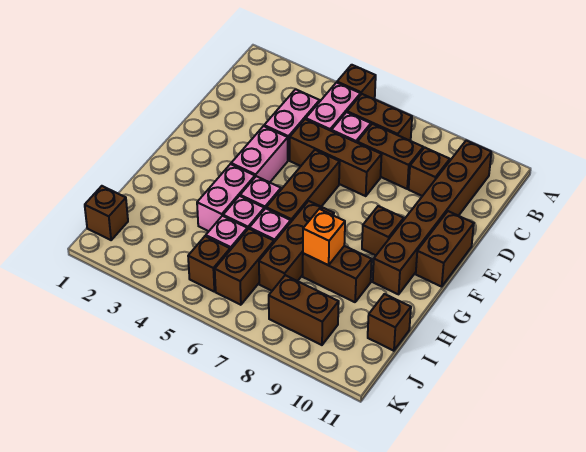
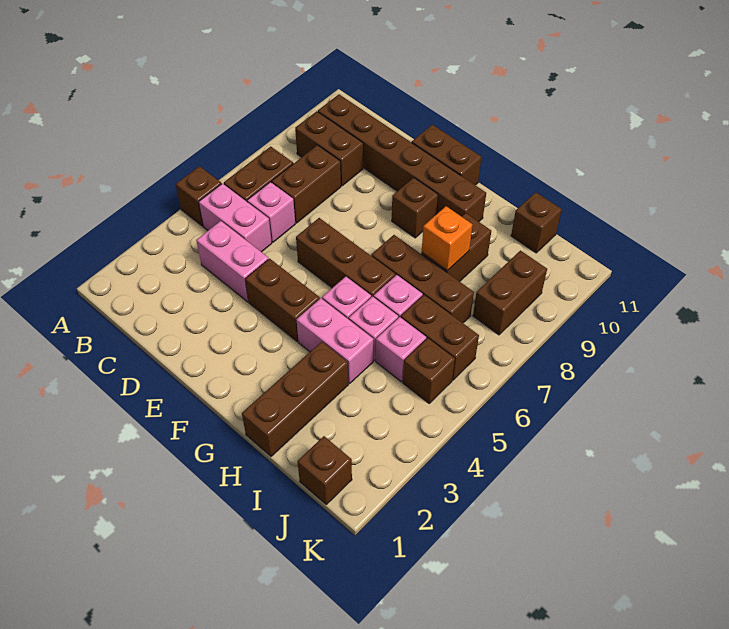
brown brick C9 level 1 -> brown brick B9:C9 level 1
brown brick D5:D7 level 1 -> brown brick H1:H3 level 1
pink brick E4:F4 level 1 -> brown brick E4:F4 level 1

